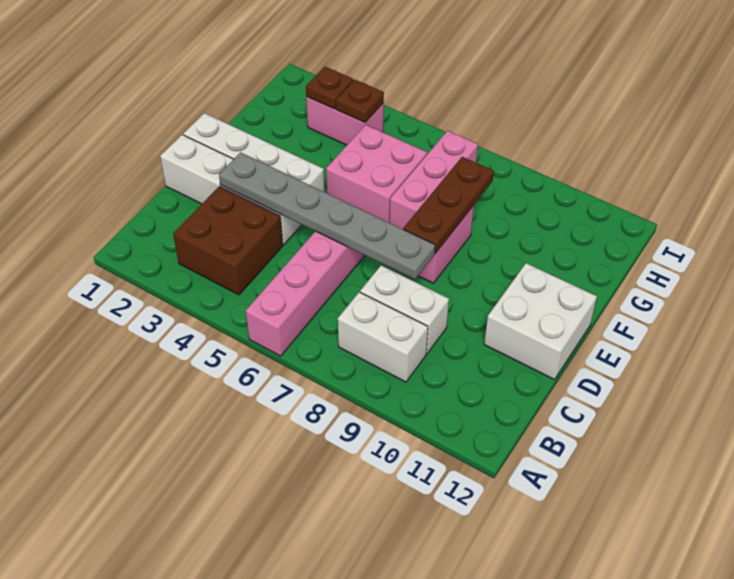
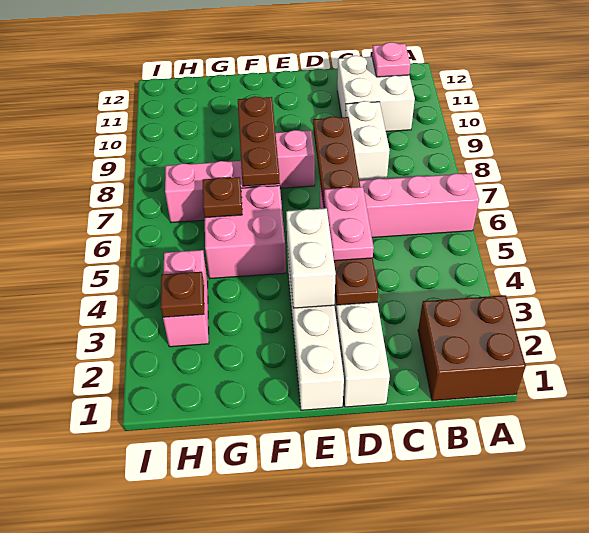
brown brick B3:C4 level 1 -> brown brick A1:B2 level 1
white brick B8:B9 level 1 -> white brick E3:E4 level 2
none -> pink plate B11 level 2
grey plate D3:D8 level 2 -> brown plate D3:D8 level 2
none -> pink plate D4:D5 level 3
white brick D11:E12 level 1 -> white brick B10:C11 level 1
brown plate E8:G8 level 2 -> brown plate F7:F9 level 2
brown plate H4 level 2 -> brown plate G6 level 2

